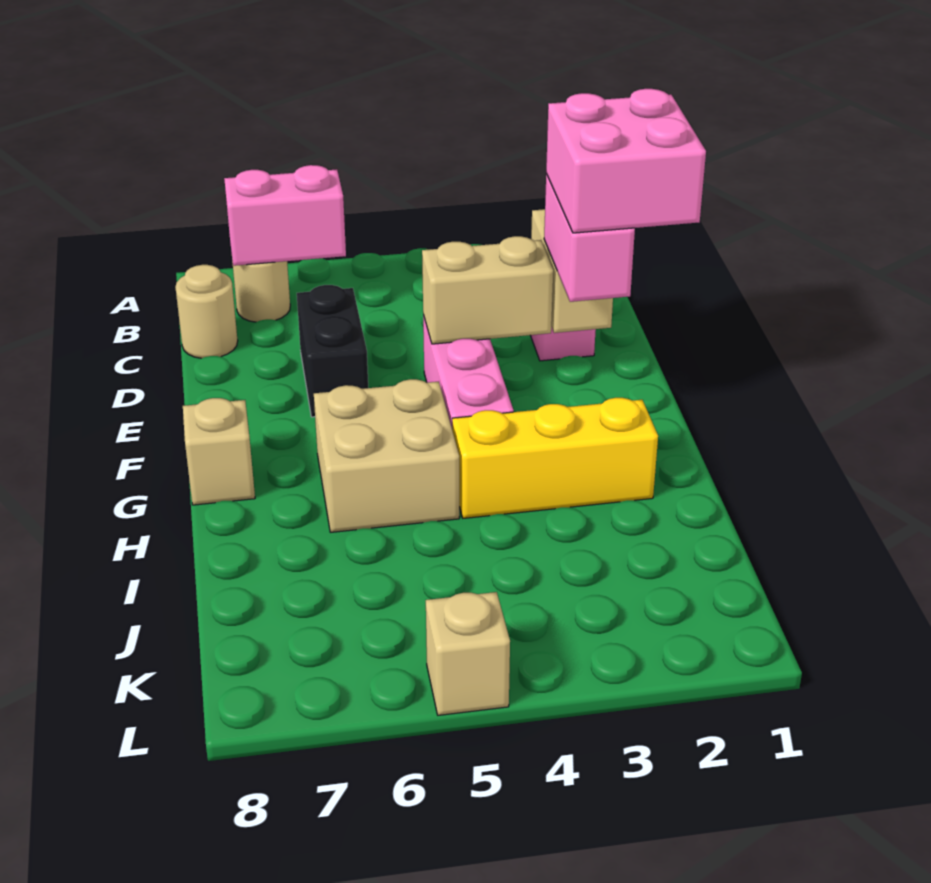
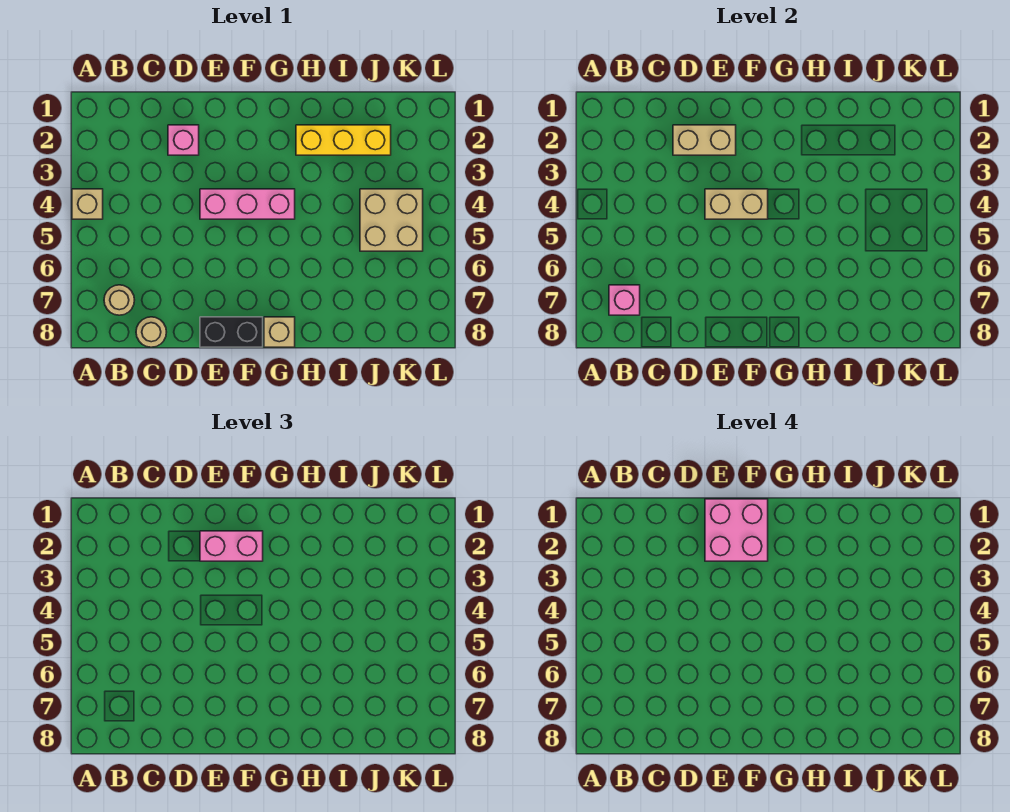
pink brick B6:B7 level 2 -> pink brick B7 level 2
black brick D6:E6 level 1 -> black brick E8:F8 level 1
tan brick E3:E4 level 2 -> tan brick E4:F4 level 2
tan brick G5:H6 level 1 -> tan brick J4:K5 level 1
yellow brick H2:H4 level 1 -> yellow brick H2:J2 level 1
tan brick L5 level 1 -> tan brick A4 level 1

